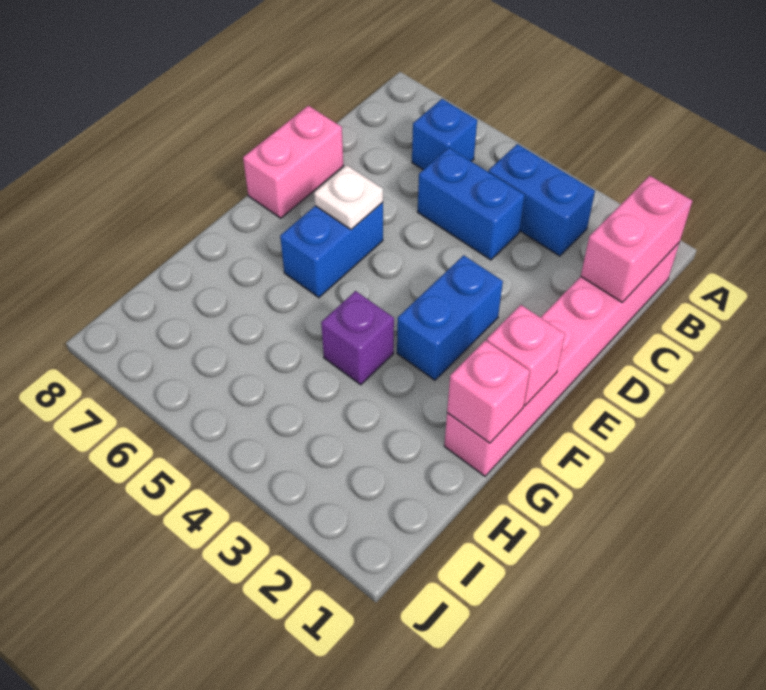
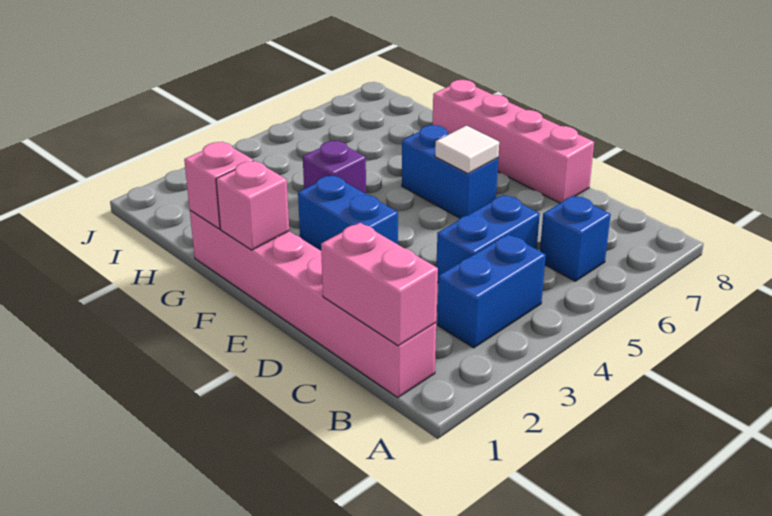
pink brick D8:E8 level 1 -> pink brick D8:G8 level 1
white plate E6 level 2 -> white tile E6 level 2

